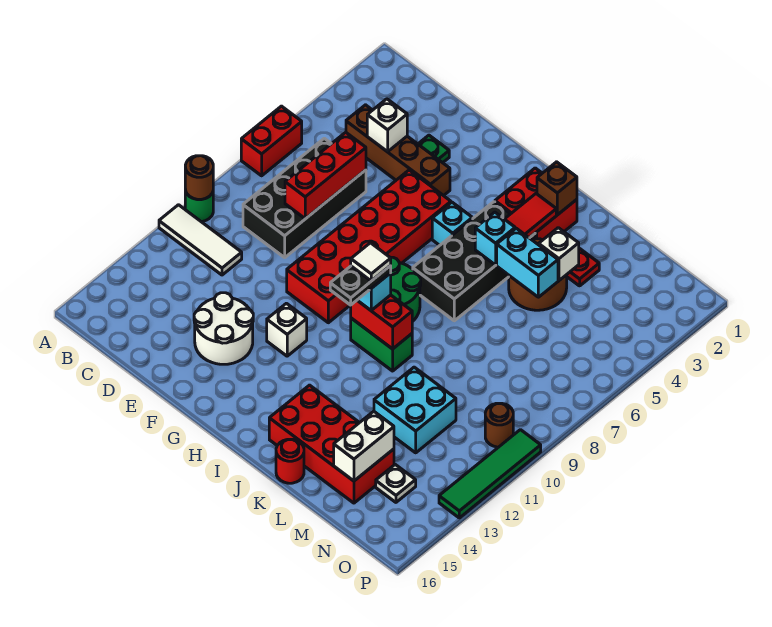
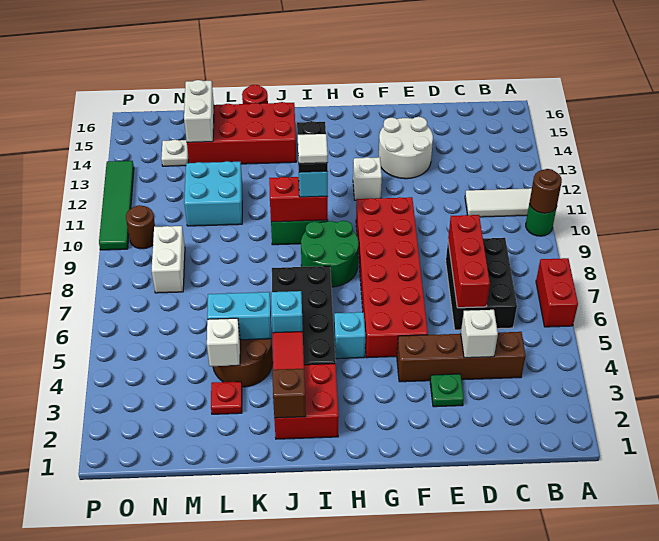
black brick C6:D9 level 1 -> black brick C6:D8 level 1
none -> white brick N8:N9 level 1

